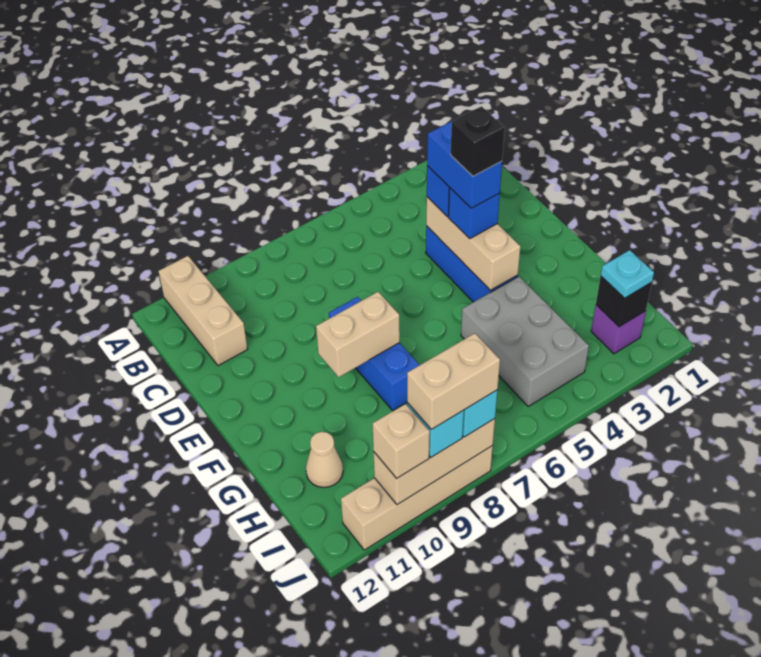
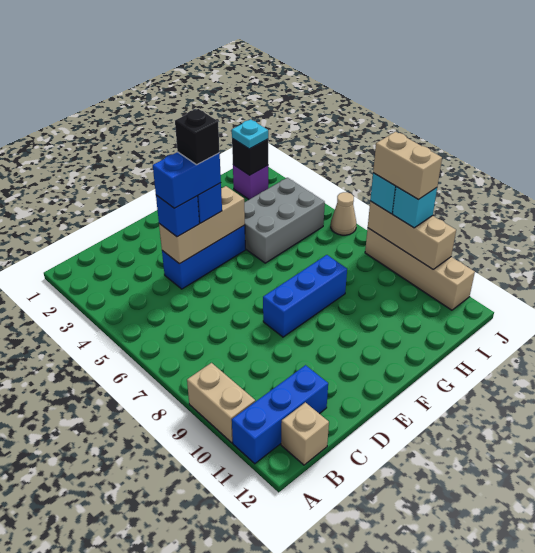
tan brick A11:C11 level 1 -> blue brick A11:C11 level 1
tan brick F8:F9 level 2 -> tan brick A9:A10 level 1
tan cone H11 level 1 -> tan cone J6 level 1
tan brick J10 level 3 -> tan brick B12 level 1

